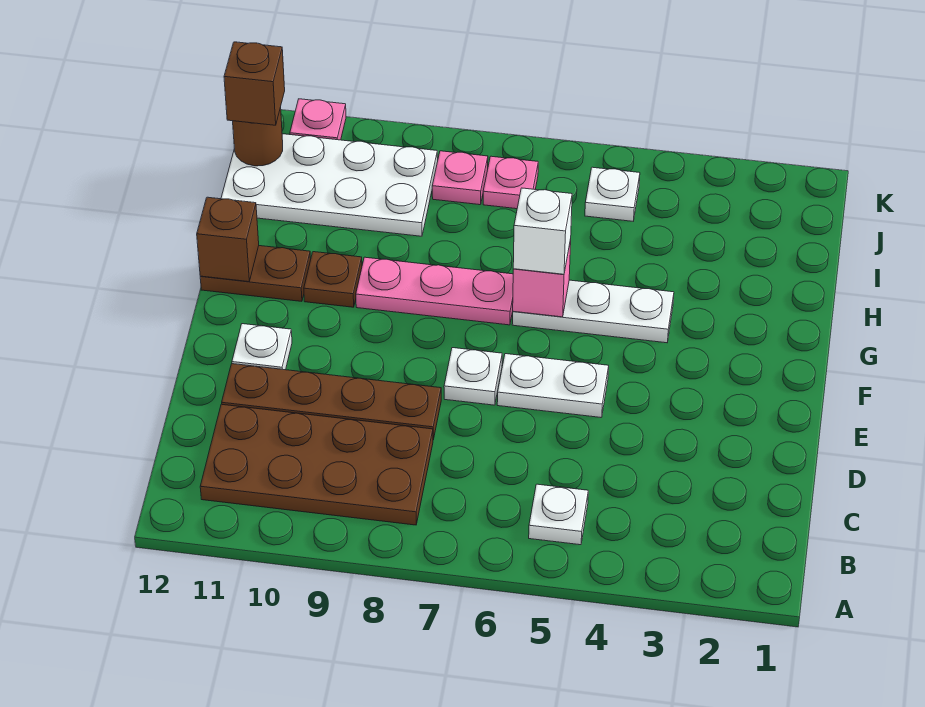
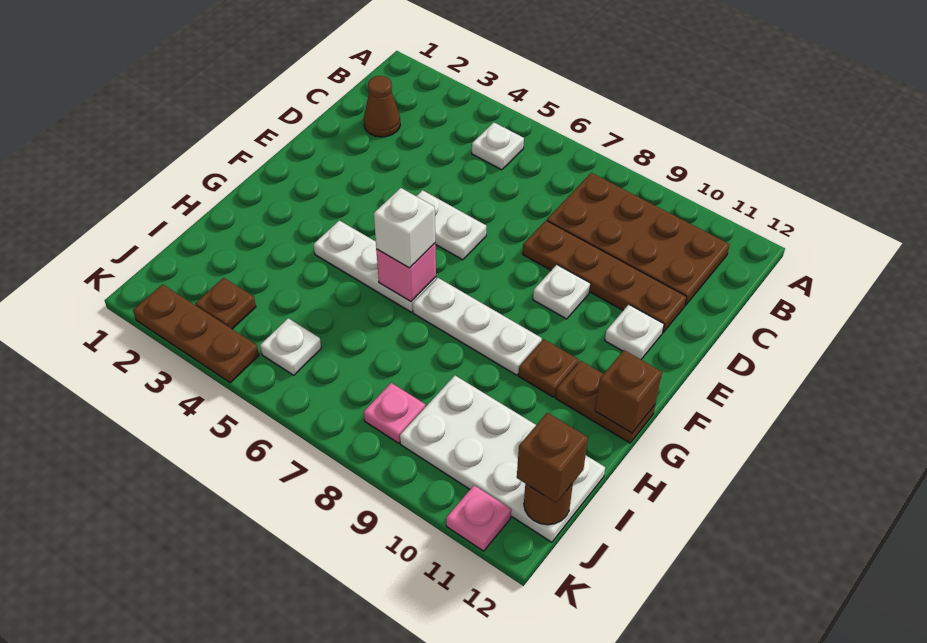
none -> brown cone C2 level 1
white plate E7 level 1 -> white plate E9 level 1
pink plate G7:G9 level 1 -> white plate G7:G9 level 1
none -> brown plate J3 level 1
pink plate J7 level 1 -> none
none -> brown plate K2:K4 level 1

